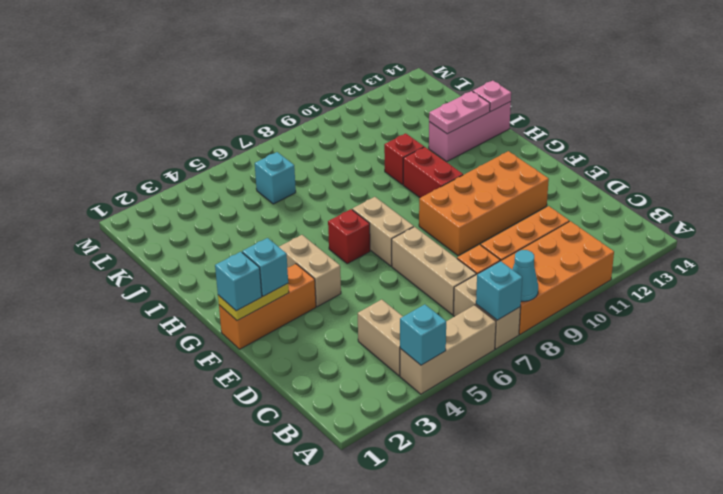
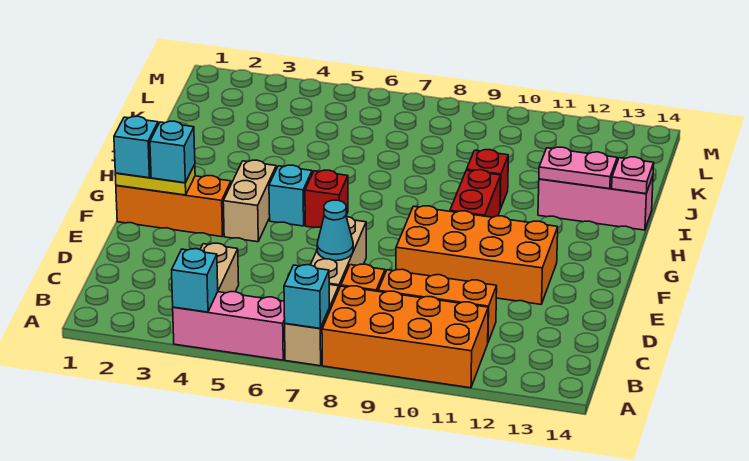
tan brick A4:A6 level 1 -> pink brick A4:A6 level 1
cyan cone A8 level 2 -> cyan cone D7 level 2
tan brick F7:G7 level 1 -> none
cyan brick K6 level 1 -> cyan brick G5 level 1

